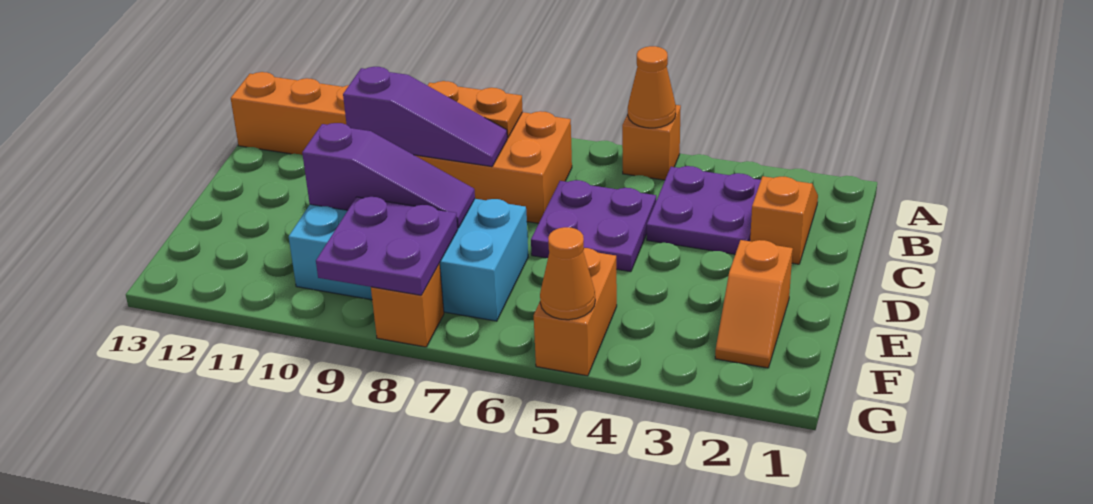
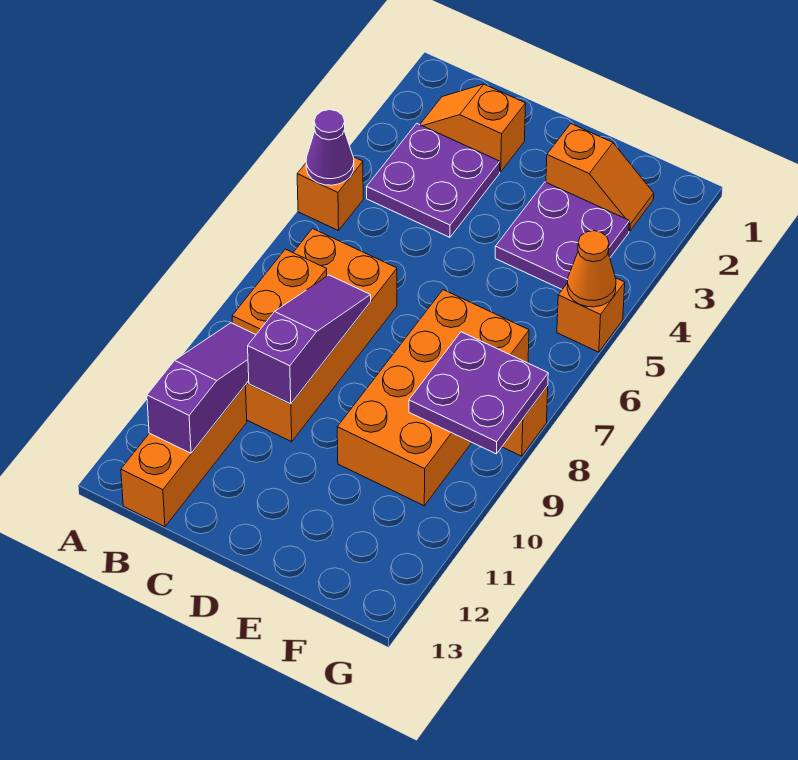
orange cone A5 level 2 -> purple cone A5 level 2
purple plate C5:D6 level 1 -> purple plate E3:F4 level 1
cyan brick E7:F10 level 1 -> orange brick E7:F10 level 1
purple slope E8:E10 level 2 top 10 -> purple slope B10:B12 level 2 top 12
orange brick F5:G5 level 1 -> orange brick G5 level 1

